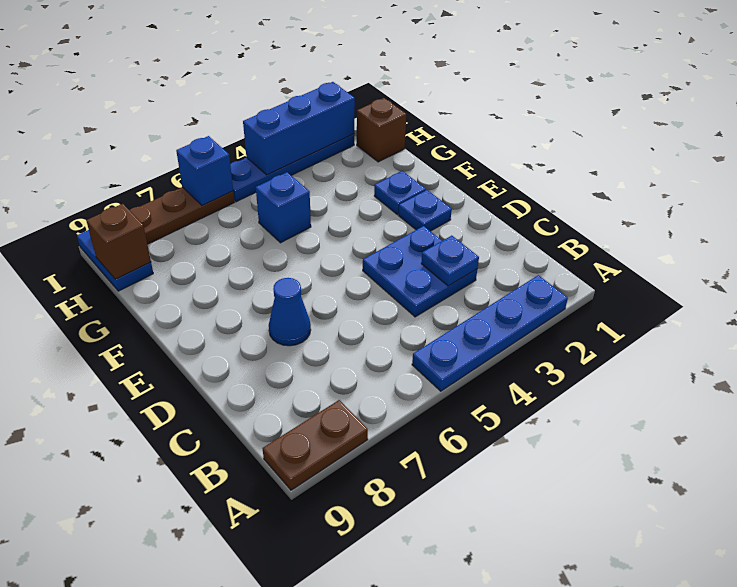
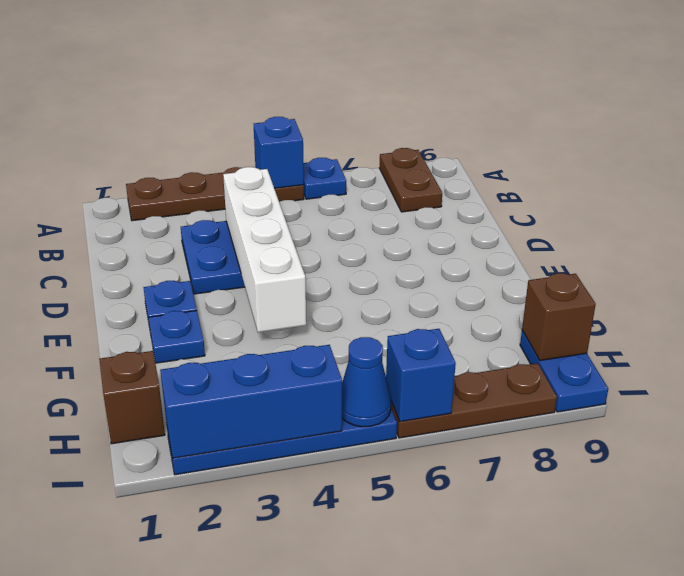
blue plate A2:A5 level 1 -> brown plate A2:A5 level 1
brown plate A8:A9 level 1 -> brown plate A8:B8 level 1
blue plate C3 level 2 -> blue plate A6 level 1
none -> white brick C4:F4 level 2
blue cone D7 level 1 -> blue cone I5 level 2
blue brick G5 level 1 -> blue brick A5 level 2

